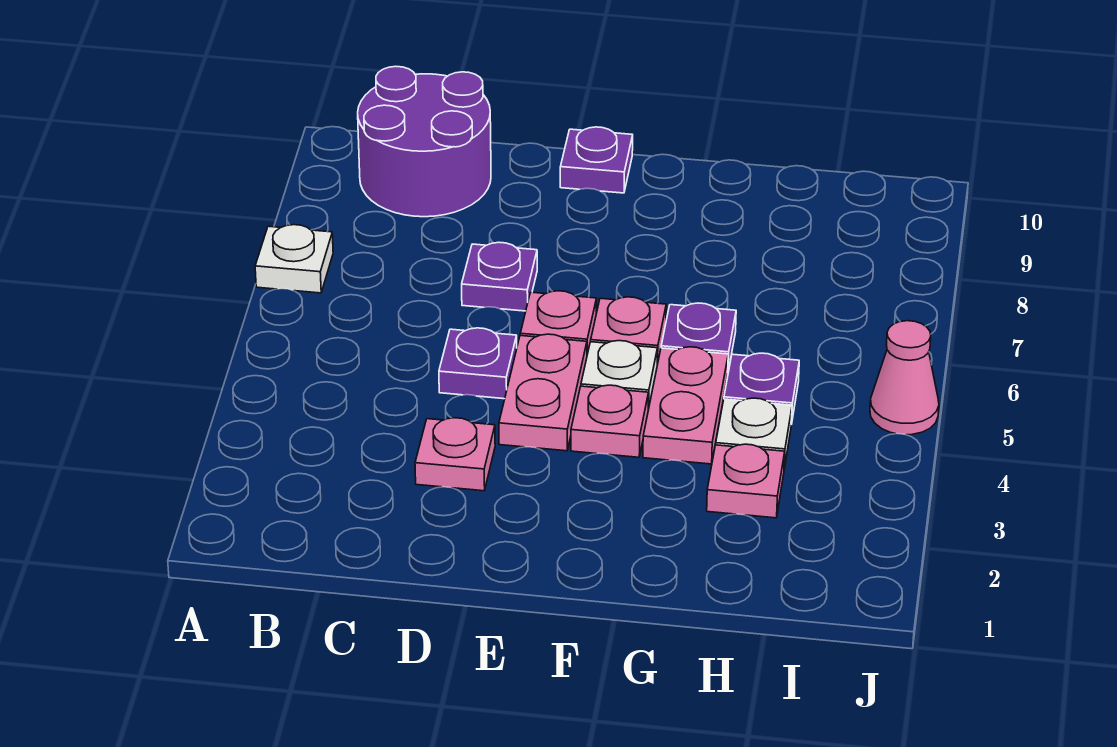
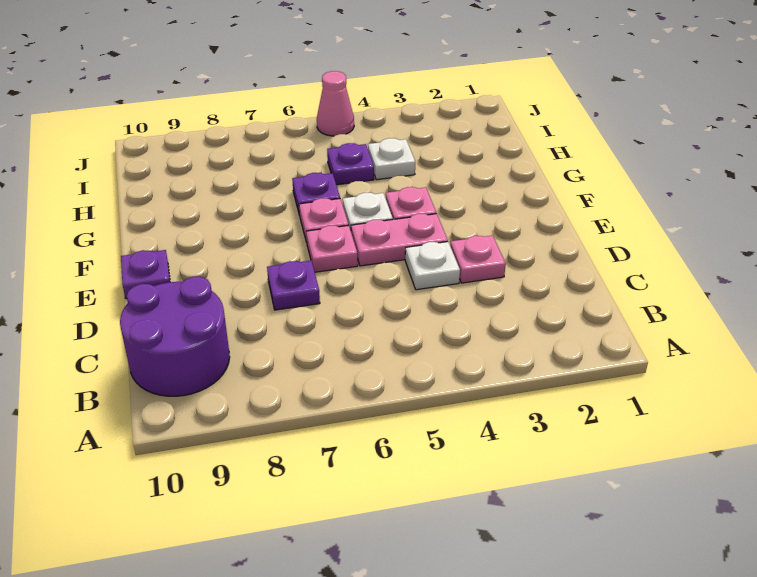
white plate A7 level 1 -> white plate D4 level 1
purple plate D5 level 1 -> none
pink plate G4:G5 level 1 -> none
pink plate H3 level 1 -> none

